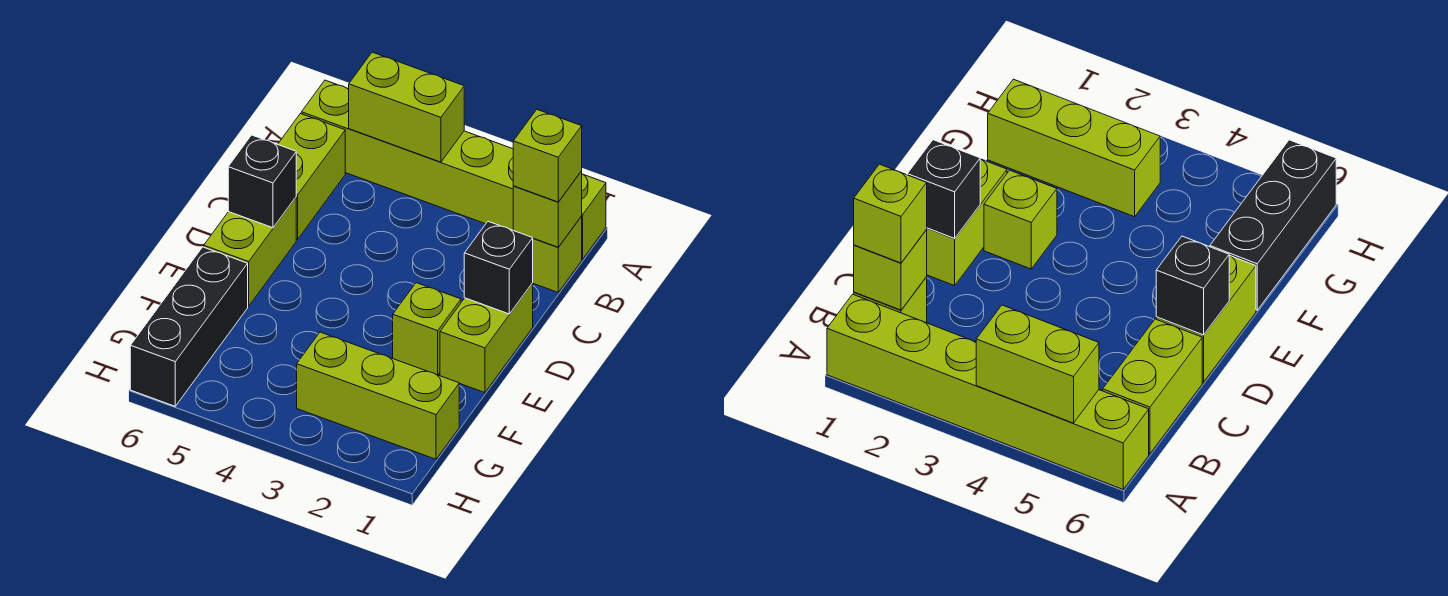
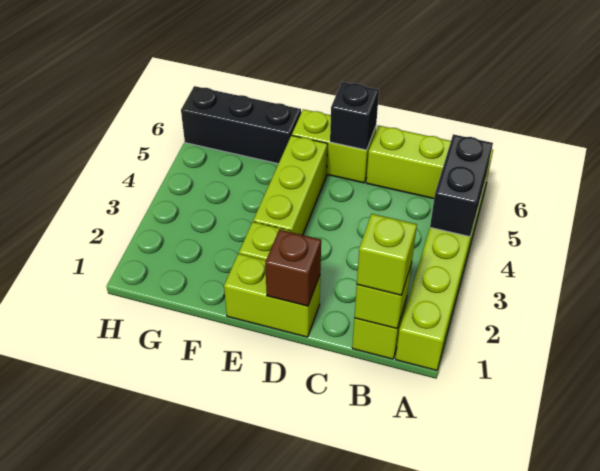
lime brick A4:A5 level 2 -> black brick A4:A5 level 2
black brick D1 level 2 -> brown brick D1 level 2
lime brick G1:G3 level 1 -> lime brick E3:E5 level 1

